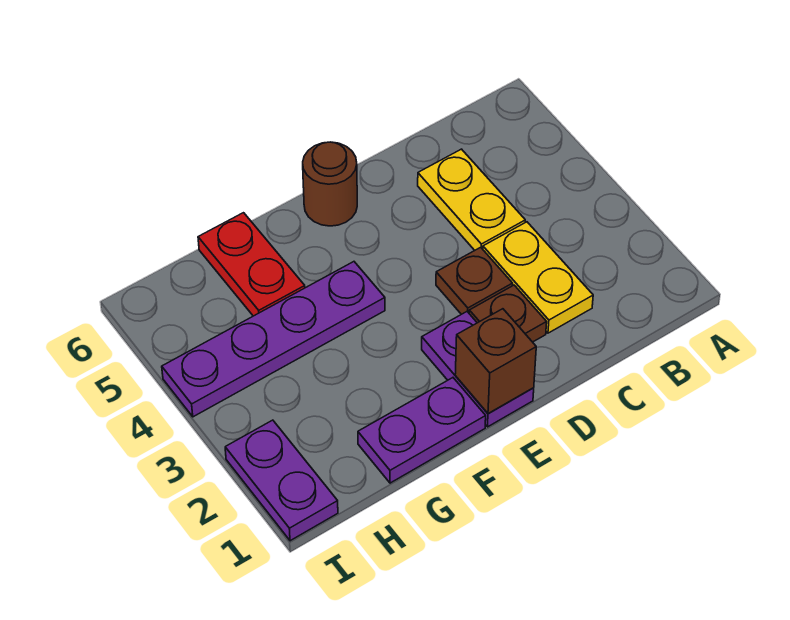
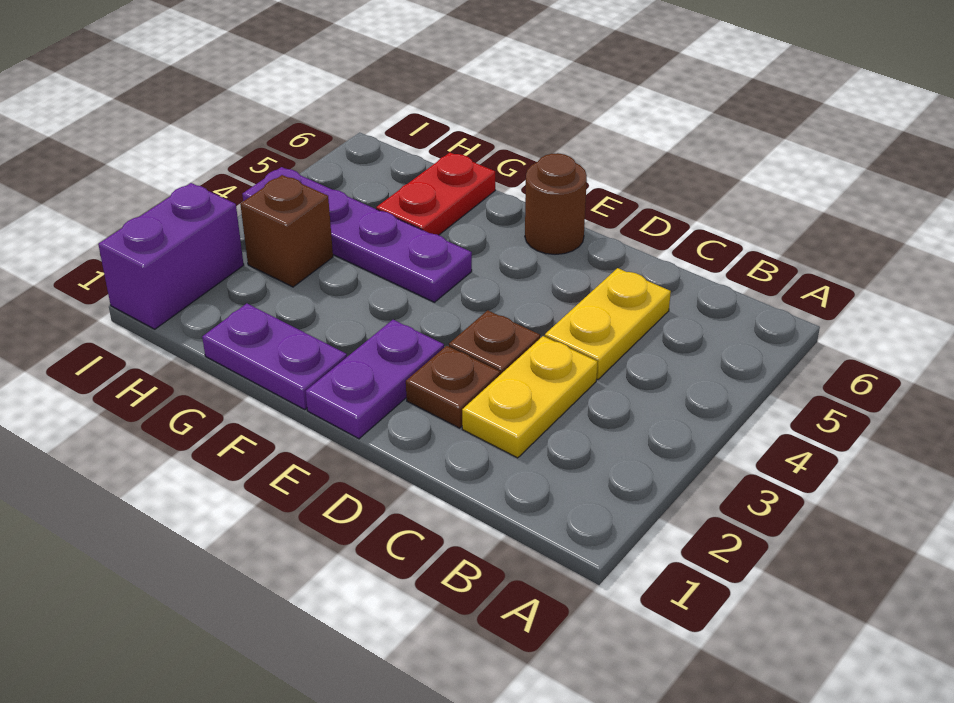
brown brick E1 level 2 -> brown brick H3 level 1
purple plate I1:I2 level 1 -> purple brick I1:I2 level 1

